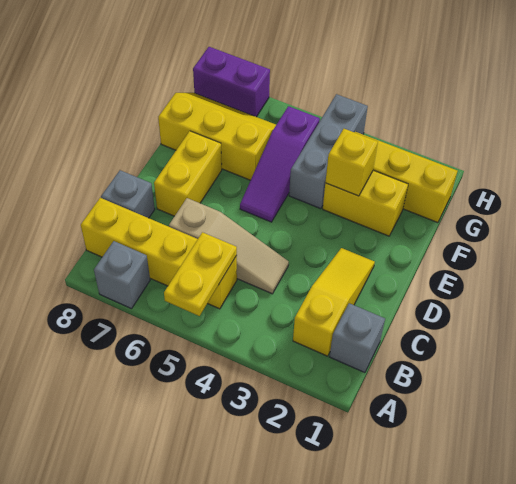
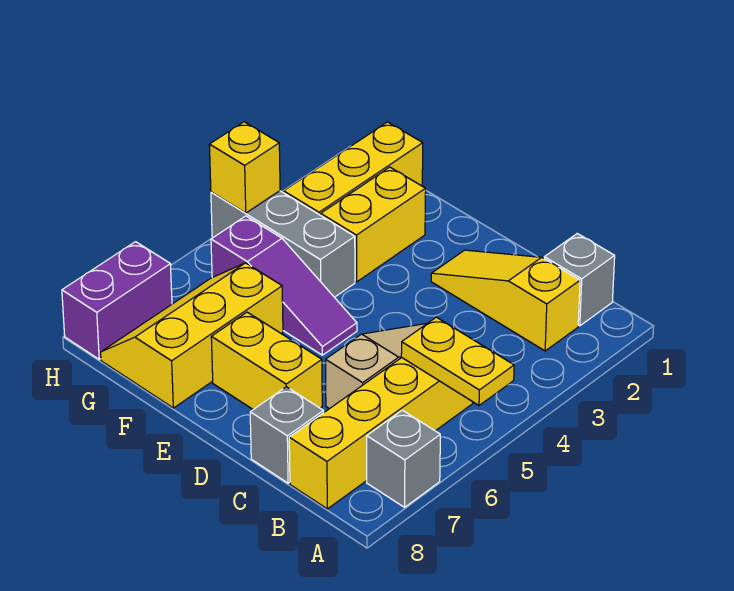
yellow brick F3 level 2 -> yellow brick H4 level 2

